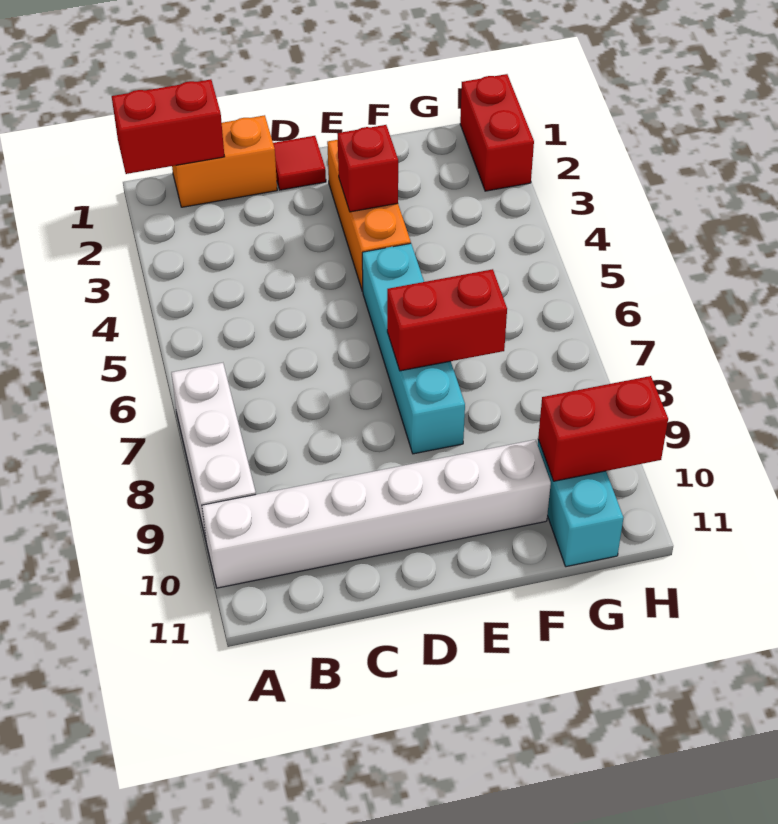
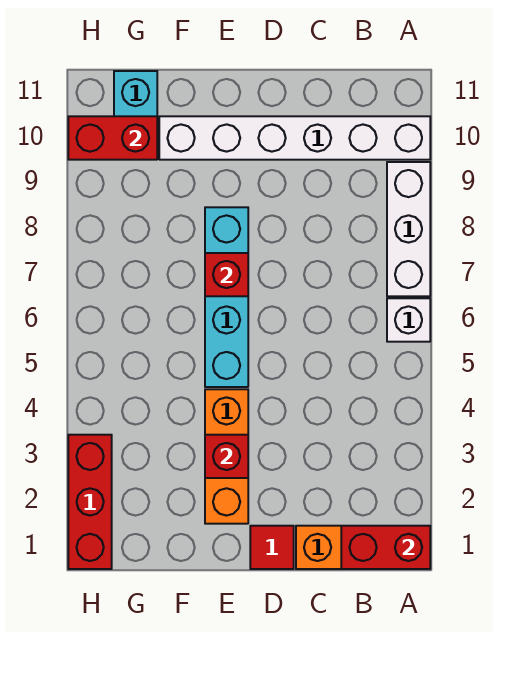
none -> white brick A6 level 1
red brick E7:F7 level 2 -> red brick E7 level 2
red brick H1:H2 level 1 -> red brick H1:H3 level 1

